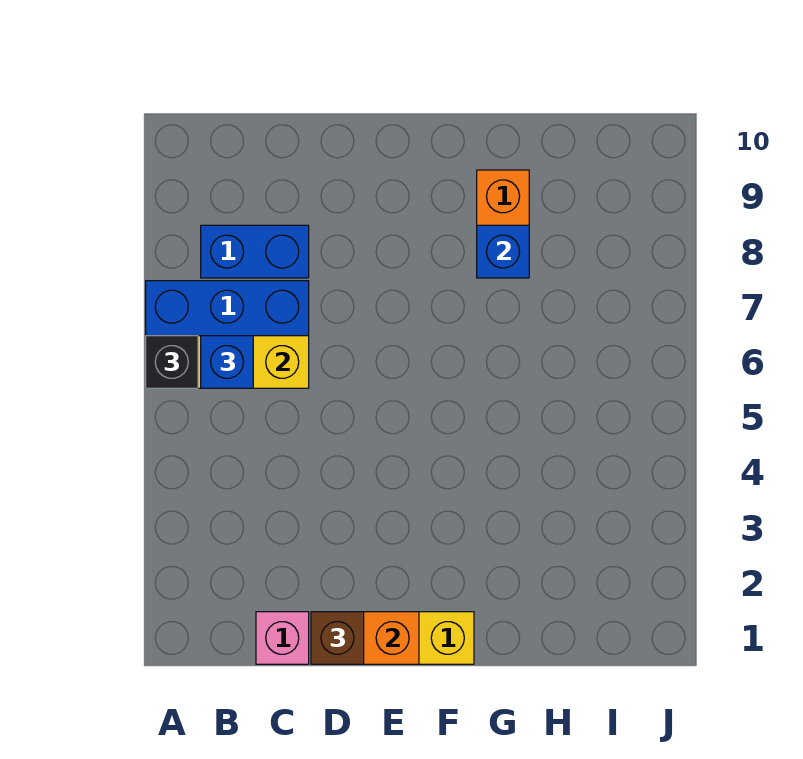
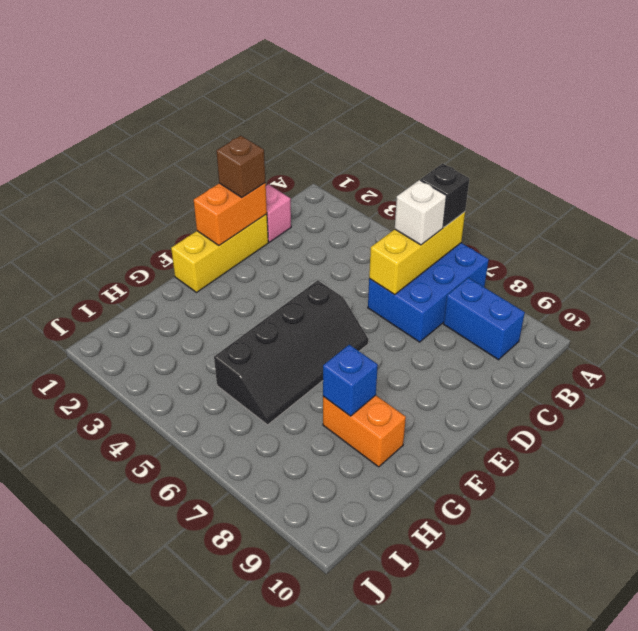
blue brick B6 level 3 -> white brick B6 level 3
blue brick B8:C8 level 1 -> blue brick B8:B9 level 1
none -> black slope E5:H6 level 1 top 5

